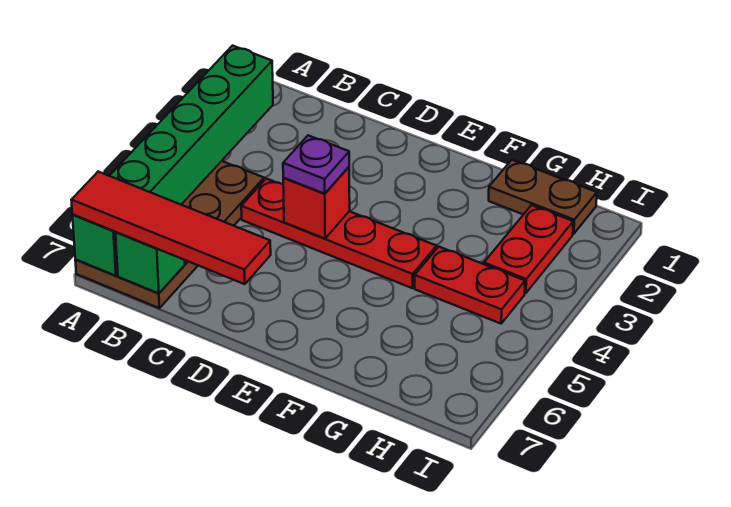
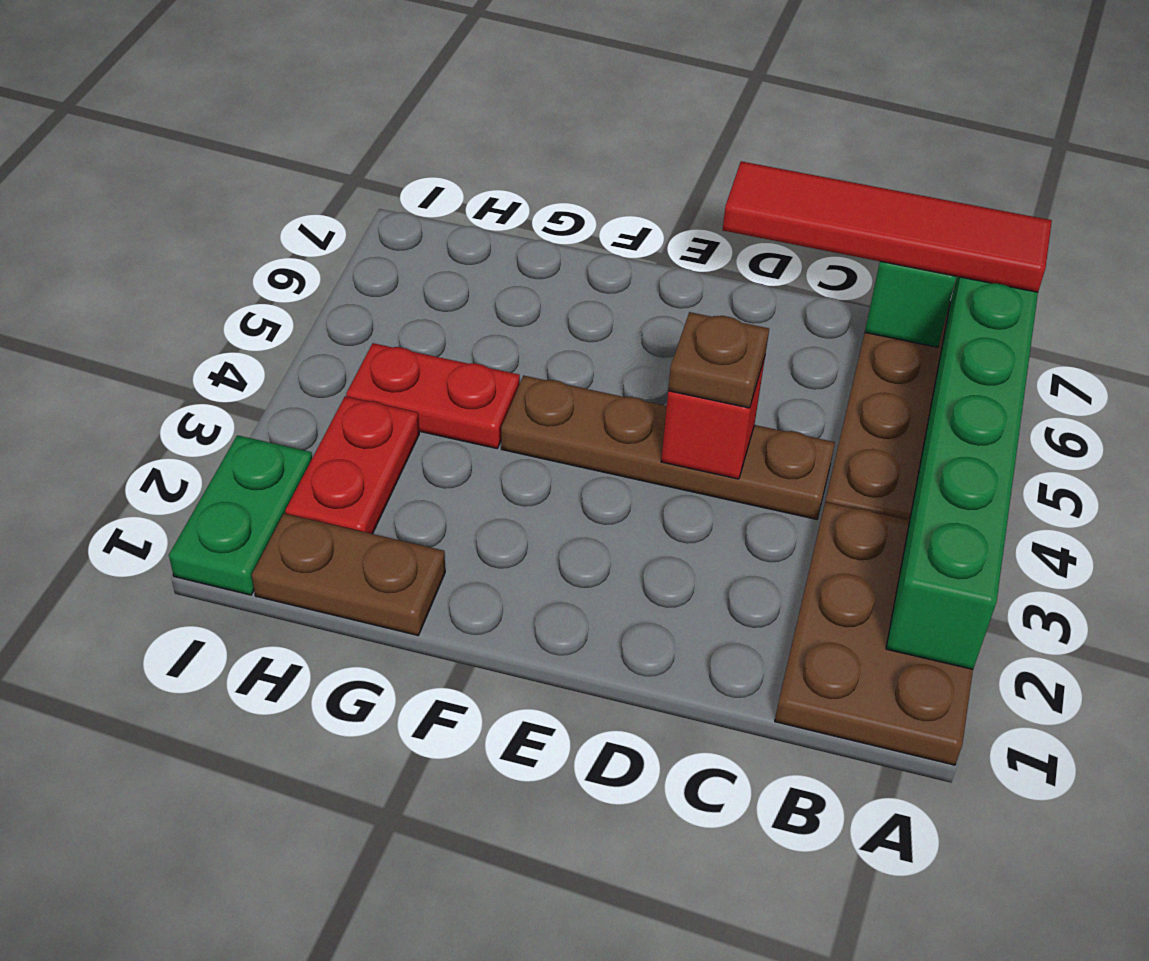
none -> brown plate A1:B3 level 1
red plate C4:F4 level 1 -> brown plate C4:F4 level 1
purple plate D4 level 3 -> brown plate D4 level 3
none -> green plate I1:I2 level 1

